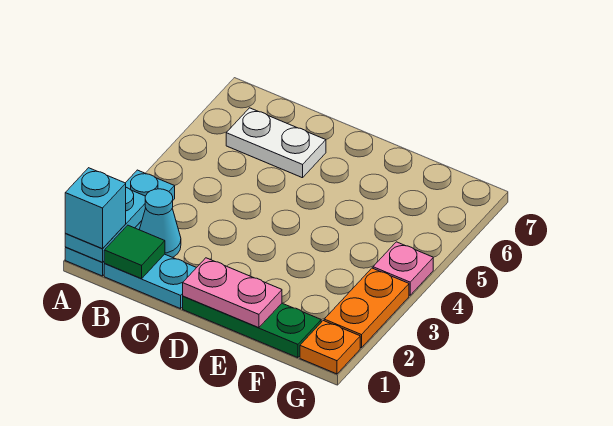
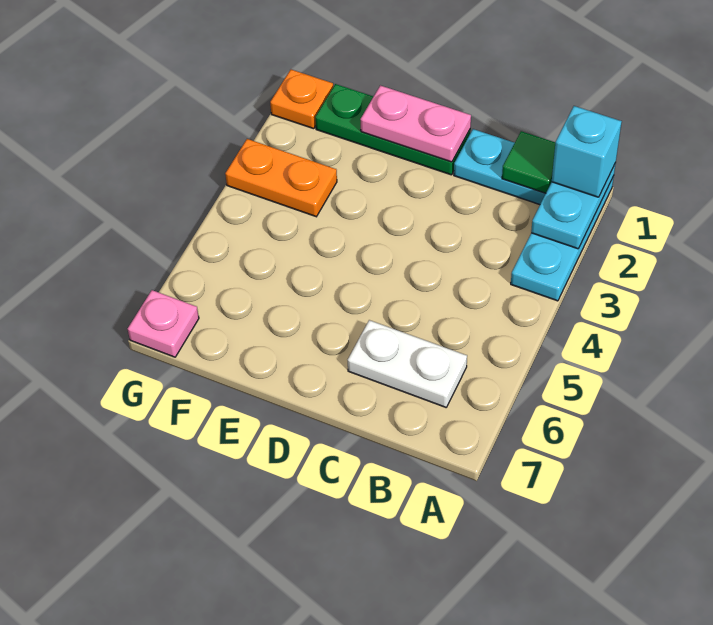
cyan cone B2 level 1 -> none
orange plate G2:G3 level 1 -> orange plate F3:G3 level 1
pink plate G4 level 1 -> pink plate G7 level 1

